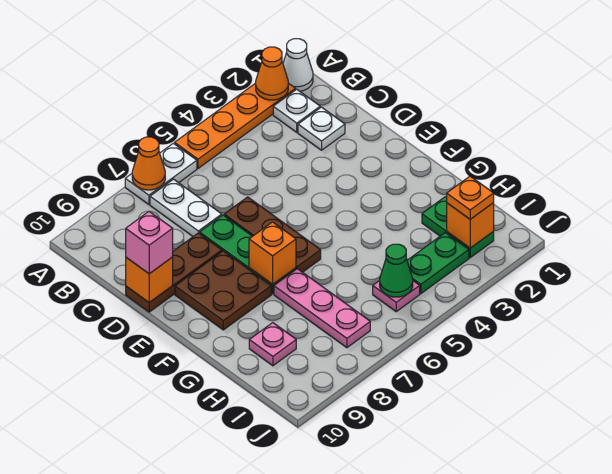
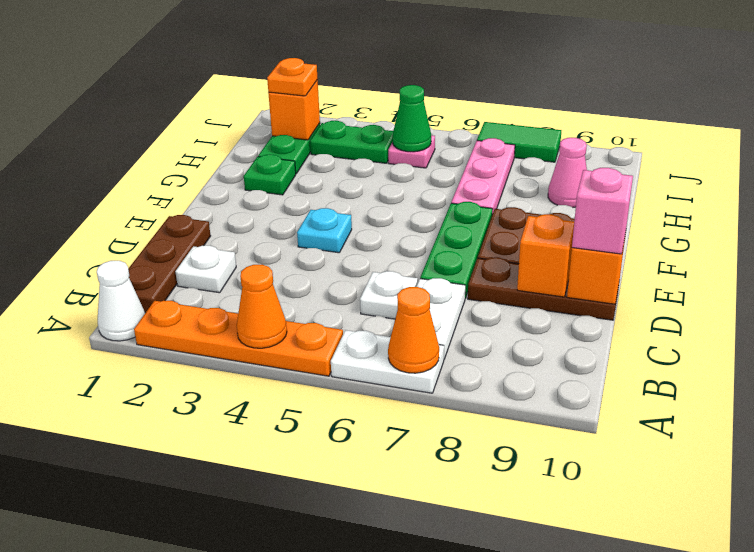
orange cone A2 level 2 -> orange cone A4 level 2
white plate B2 level 1 -> white plate C6 level 1
brown plate D6:F6 level 1 -> brown plate B1:D1 level 1
none -> cyan plate E4 level 1
orange brick F7 level 2 -> orange brick D9 level 2
none -> green plate G2 level 1
pink plate H9 level 1 -> pink cone H9 level 1
none -> green tile J7:J8 level 1

